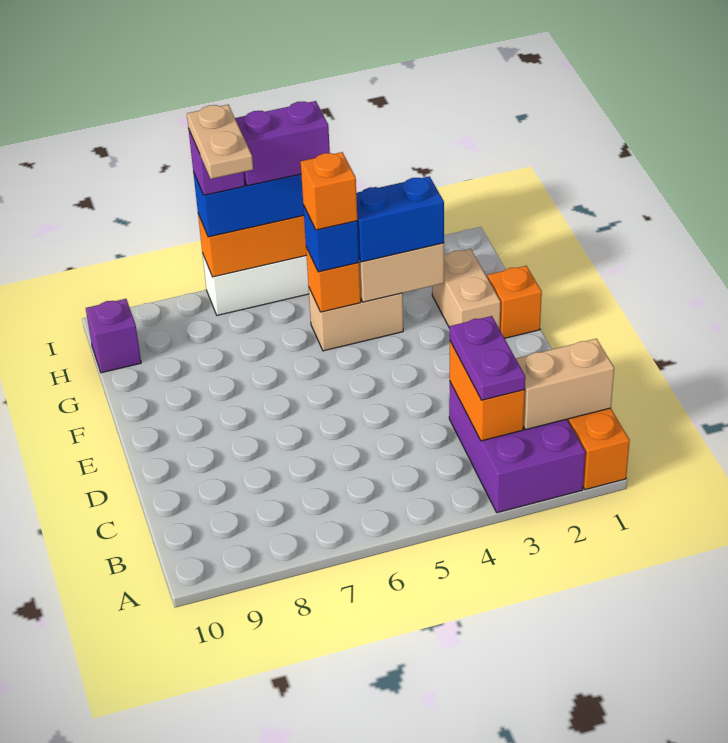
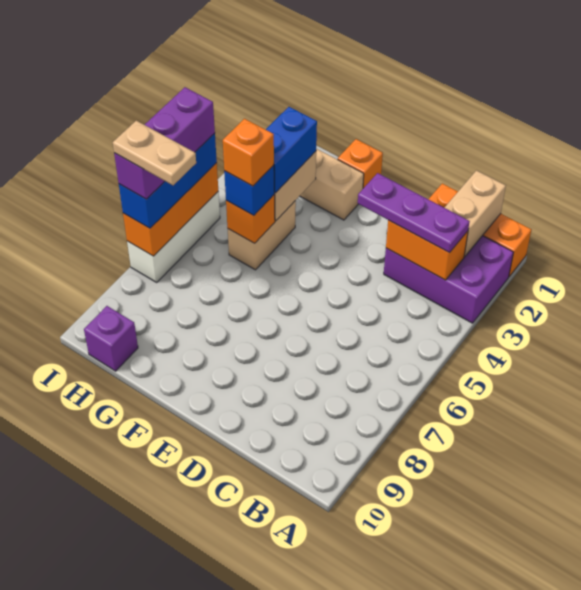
purple plate B3:C3 level 3 -> purple plate B3:D3 level 3

